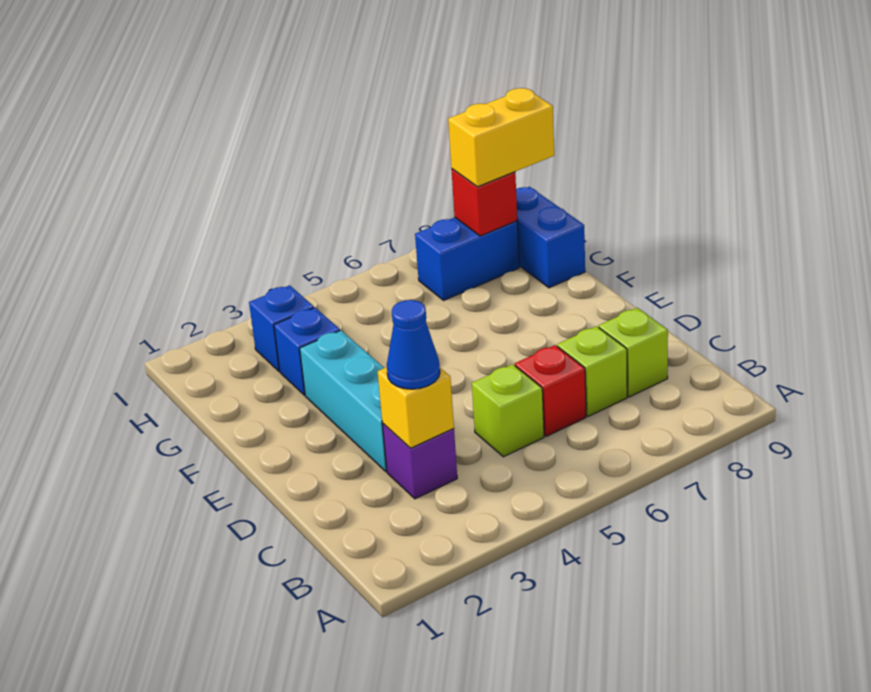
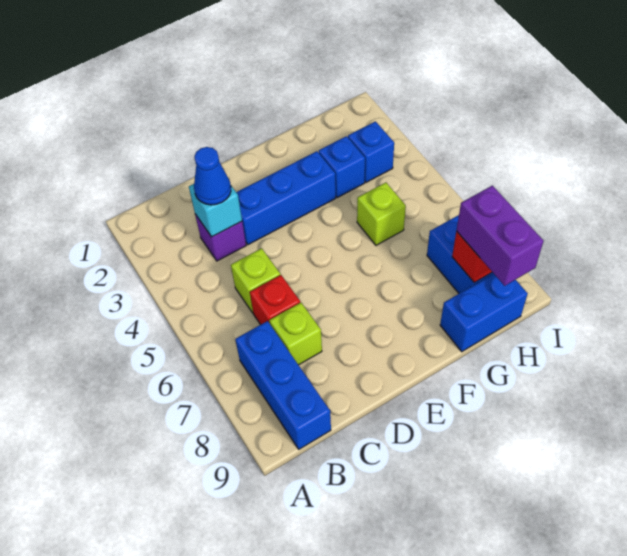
none -> blue brick B7:B9 level 1
yellow brick C3 level 2 -> cyan brick C3 level 2
lime brick C8 level 1 -> lime brick G5 level 1
cyan brick D3:F3 level 1 -> blue brick D3:F3 level 1
yellow brick H8:H9 level 3 -> purple brick H8:H9 level 3

